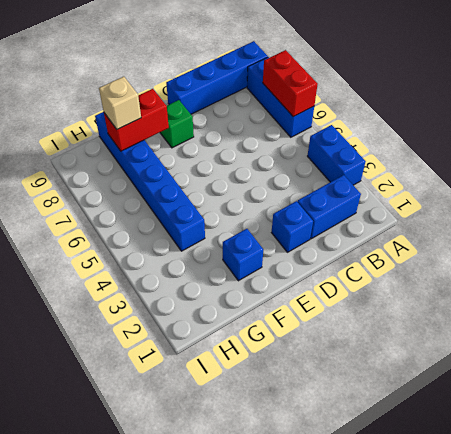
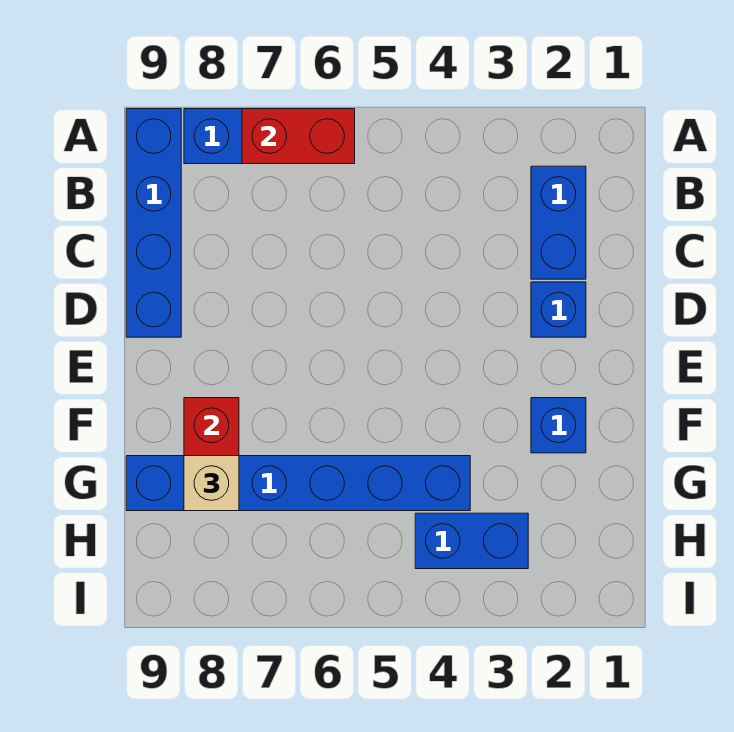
blue brick A3:A4 level 1 -> blue brick H3:H4 level 1
green brick E8 level 1 -> none

